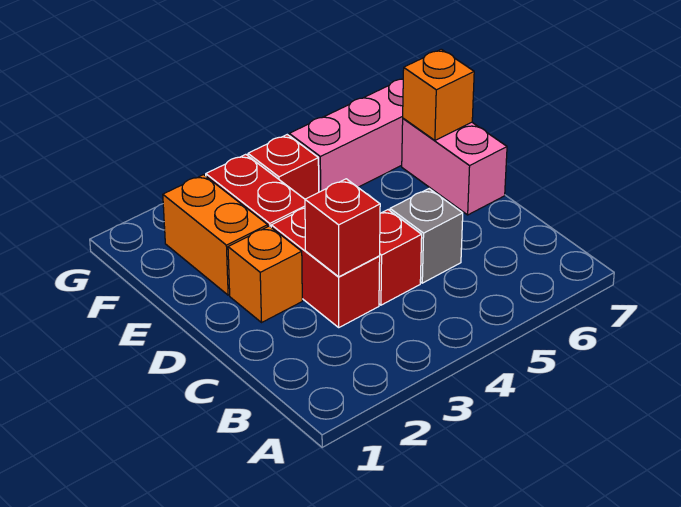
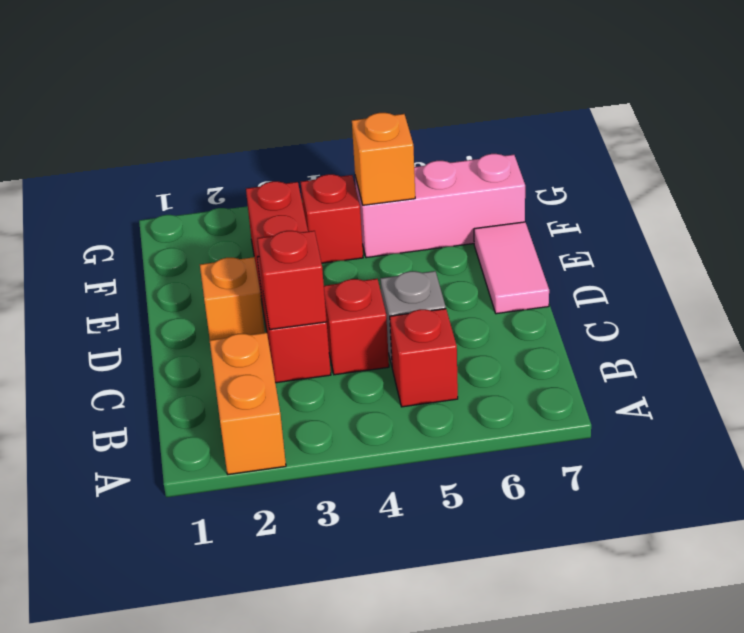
none -> red brick B5 level 1
pink brick D7:E7 level 1 -> pink tile D7:E7 level 1
orange brick E2:F2 level 1 -> orange brick A2:B2 level 1
orange brick E7 level 2 -> orange brick F5 level 2

